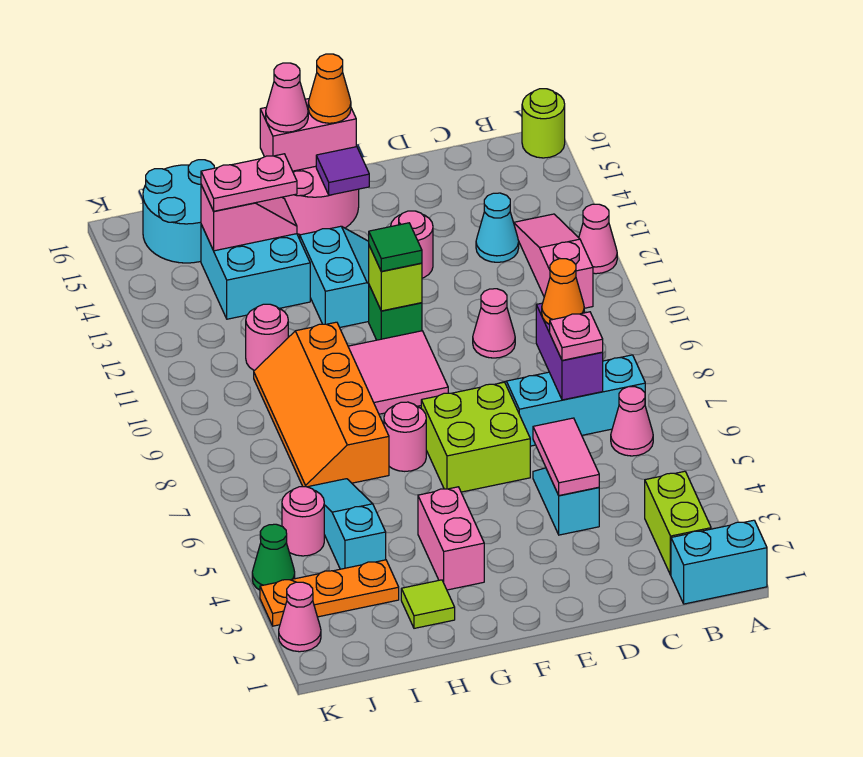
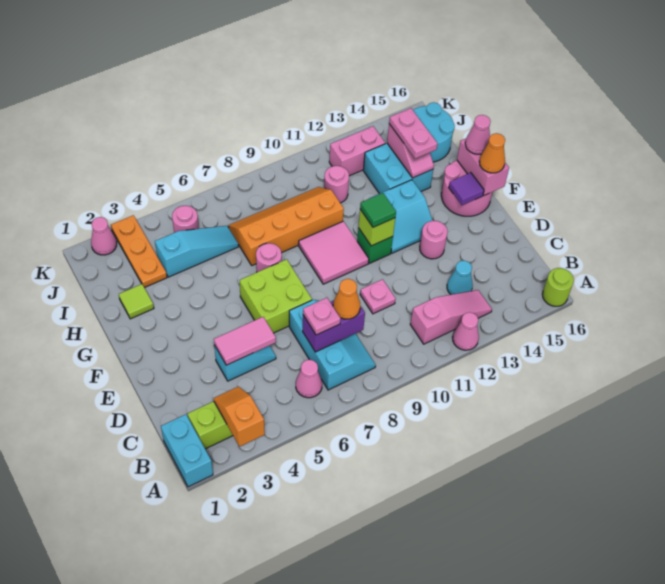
none -> orange slope A3:B3 level 2 top A
pink cone D10 level 1 -> pink plate D10 level 1
pink brick G3:G4 level 1 -> pink brick J12:J13 level 1
green cone K4 level 1 -> none

